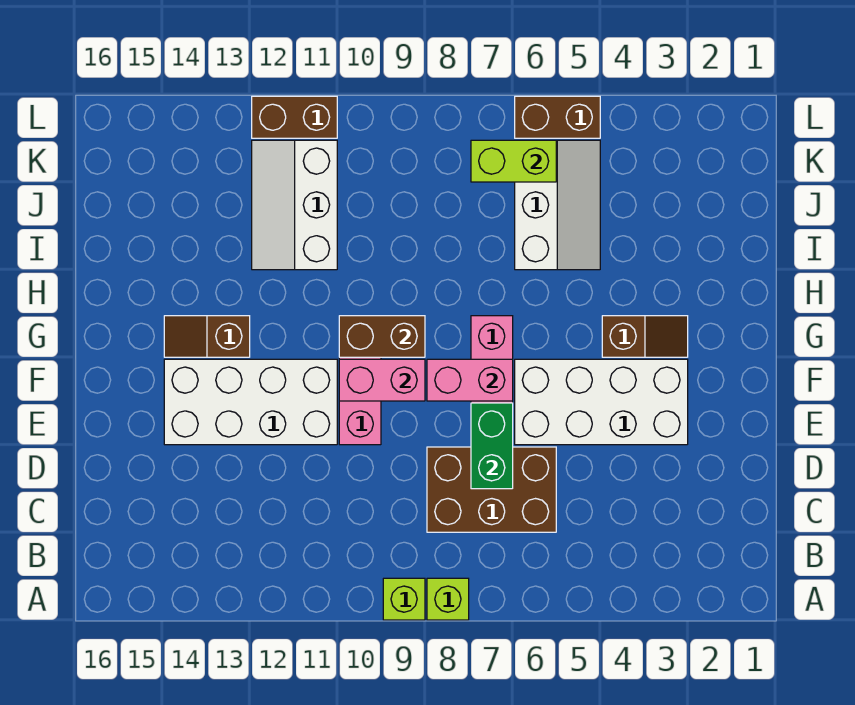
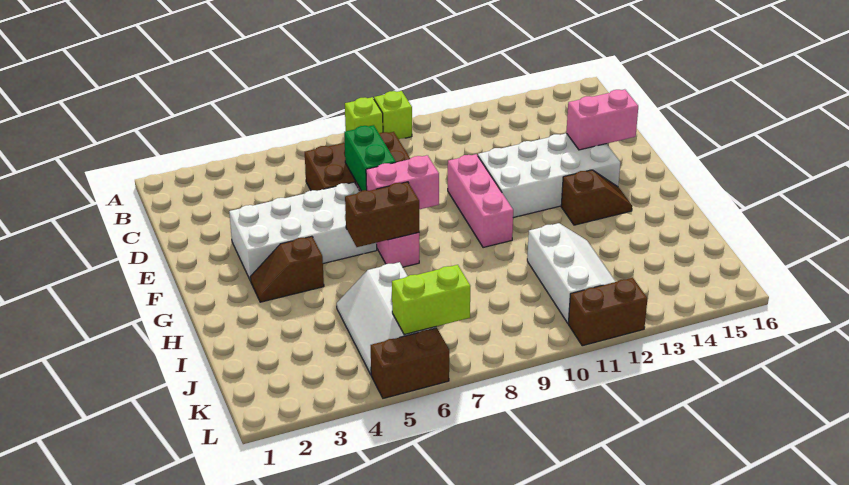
pink brick F9:F10 level 2 -> pink brick E14:E15 level 2
brown brick G9:G10 level 2 -> brown brick G6:G7 level 2

